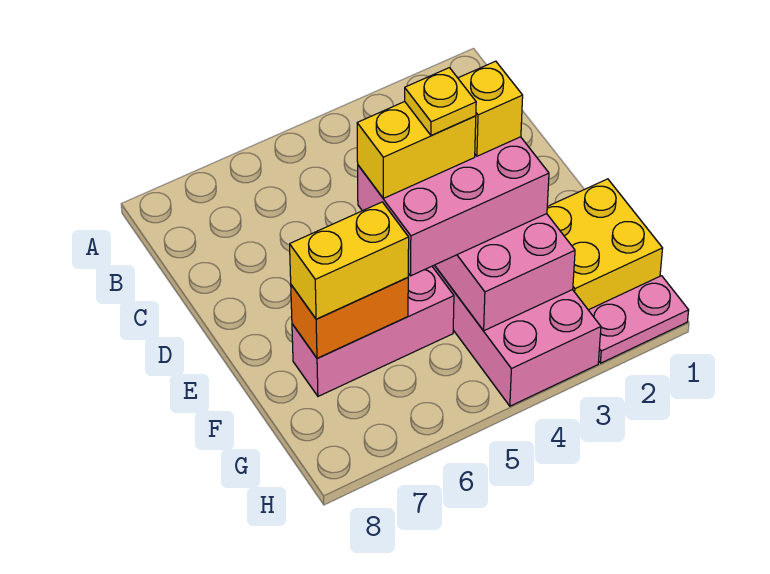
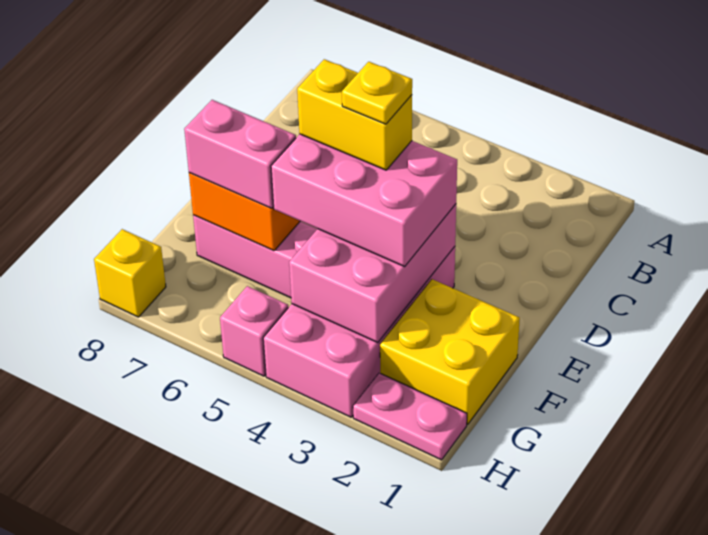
yellow brick E3 level 4 -> yellow brick H8 level 1
yellow brick F6:F7 level 3 -> pink brick F6:F7 level 3
none -> pink brick H5 level 1

